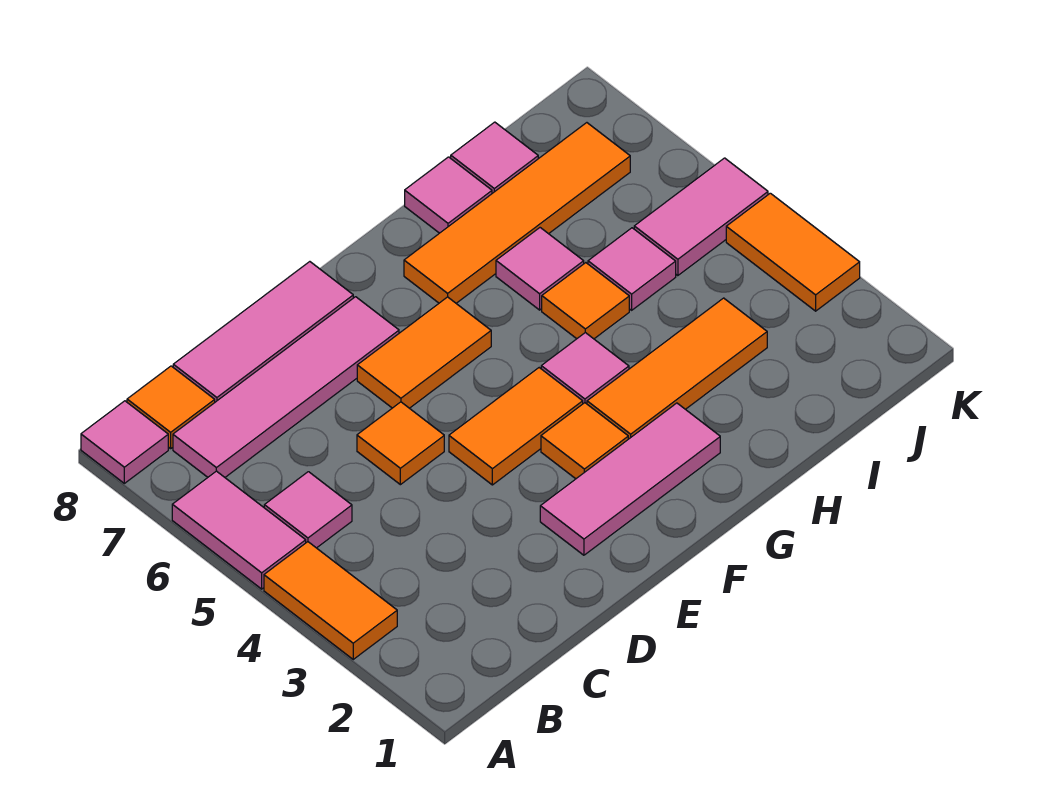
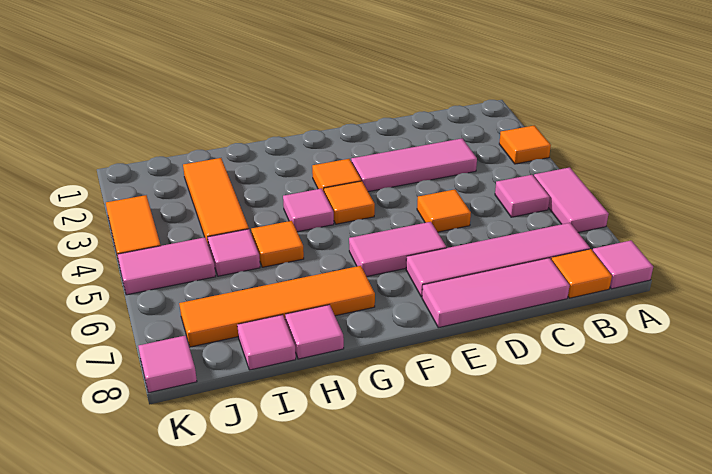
orange tile A3:A4 level 1 -> orange tile A3 level 1
pink tile E2:G2 level 1 -> pink tile C3:E3 level 1
orange tile E4:F4 level 1 -> orange tile F4 level 1
orange tile E6:F6 level 1 -> pink tile E6:F6 level 1
orange tile G3:I3 level 1 -> orange tile I2:I4 level 1
pink tile H6 level 1 -> pink tile K8 level 1

